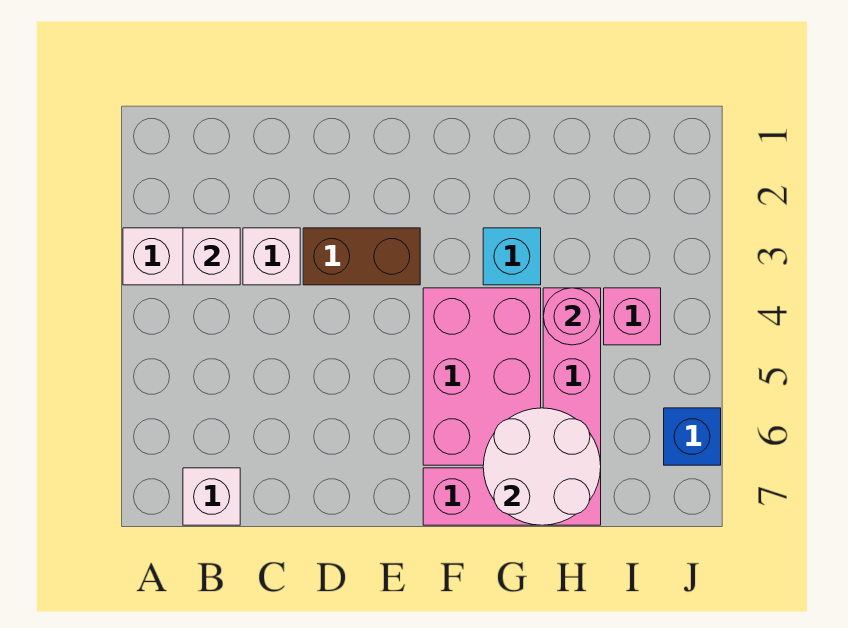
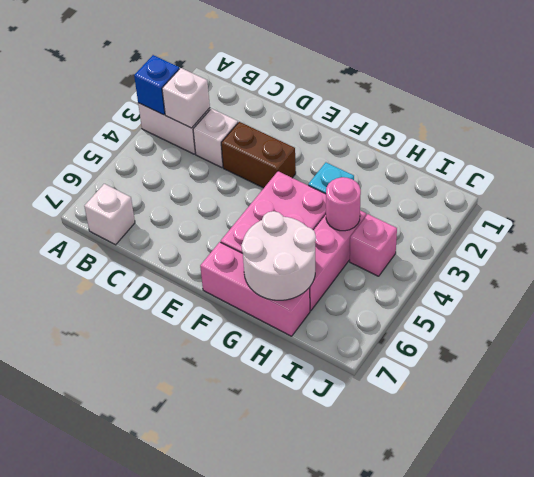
blue brick J6 level 1 -> blue brick A3 level 2

